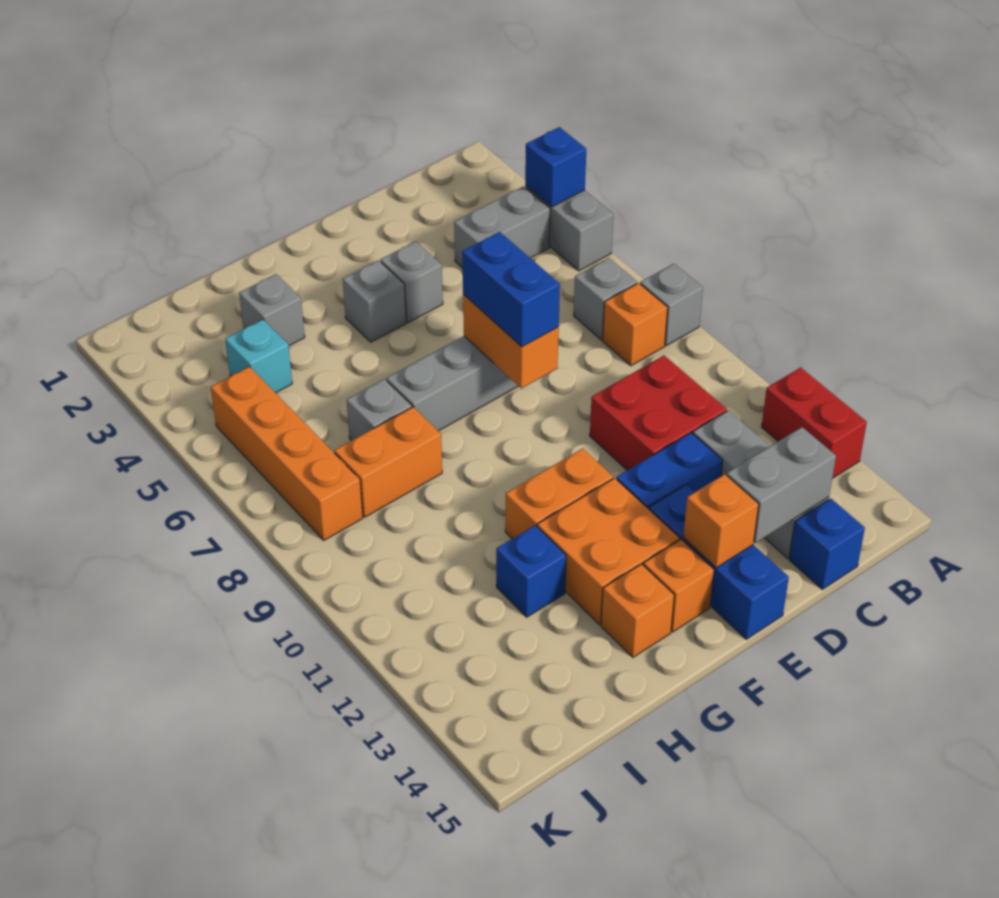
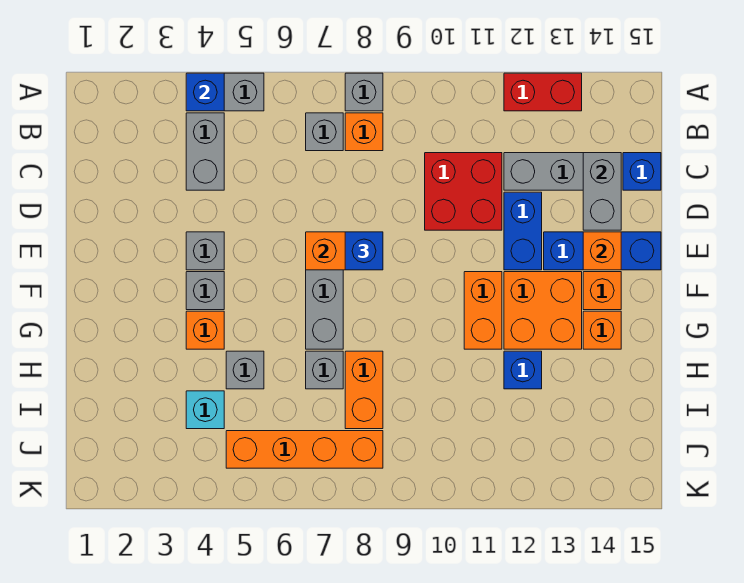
blue brick E7:E8 level 3 -> blue brick E8 level 3
none -> orange brick G4 level 1
grey brick H3 level 1 -> grey brick H5 level 1

